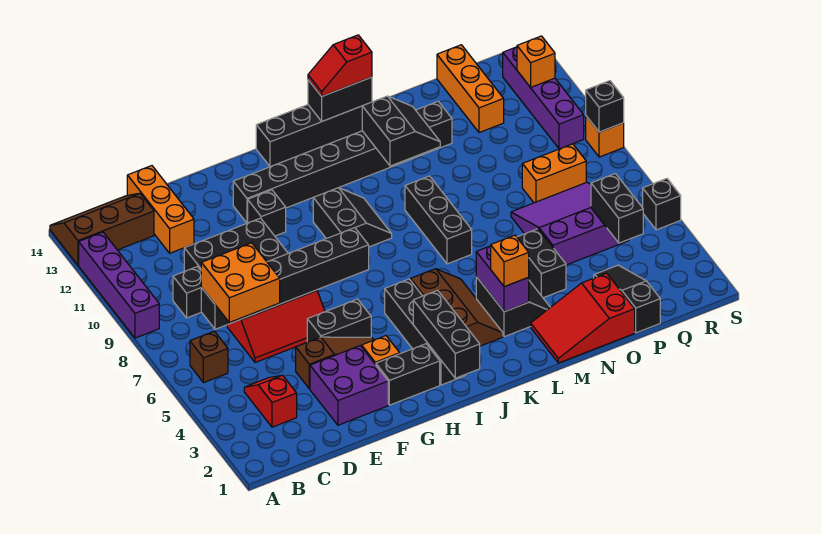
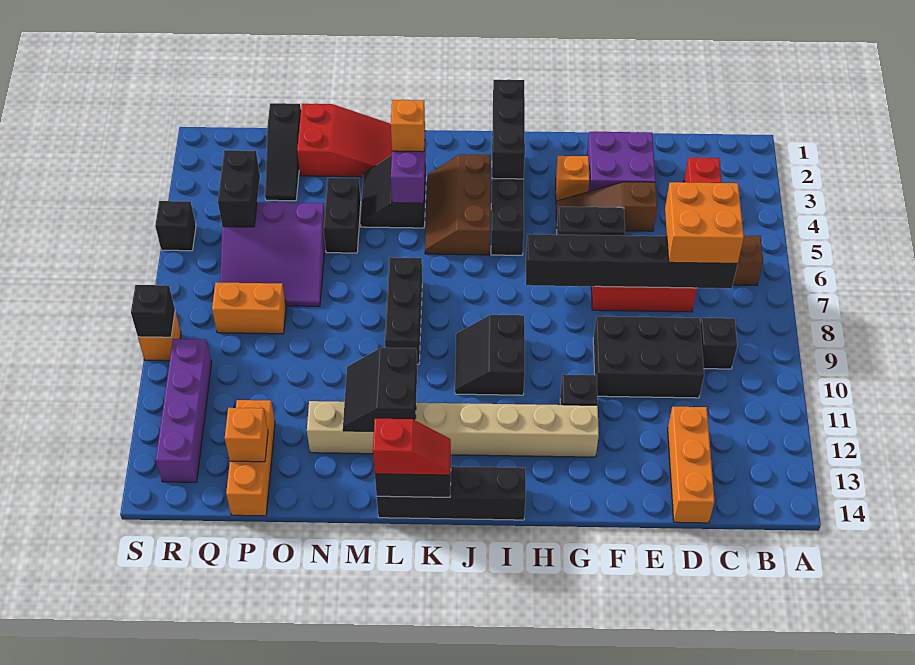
purple brick A9:A12 level 1 -> none
brown slope A13:C14 level 1 top 13 -> none
black brick G2:H2 level 1 -> none
black brick G12:N12 level 1 -> tan brick G12:N12 level 1
orange brick R12 level 2 -> orange brick P13 level 2

